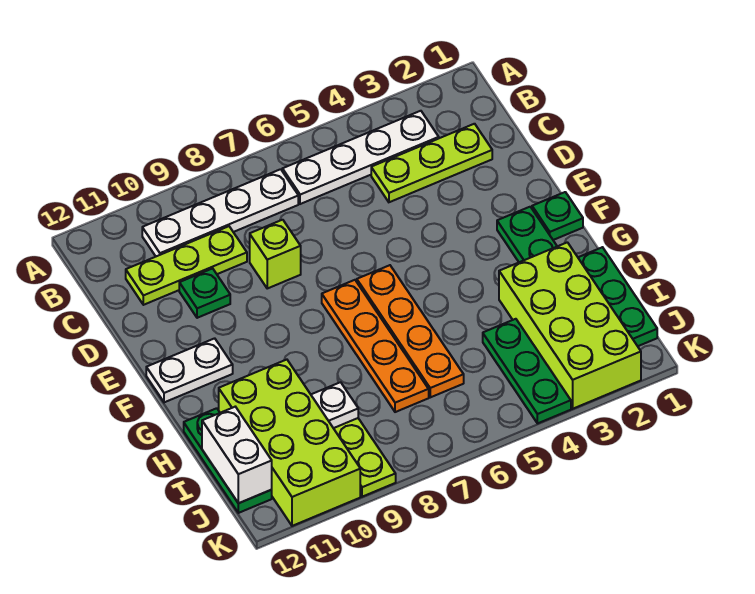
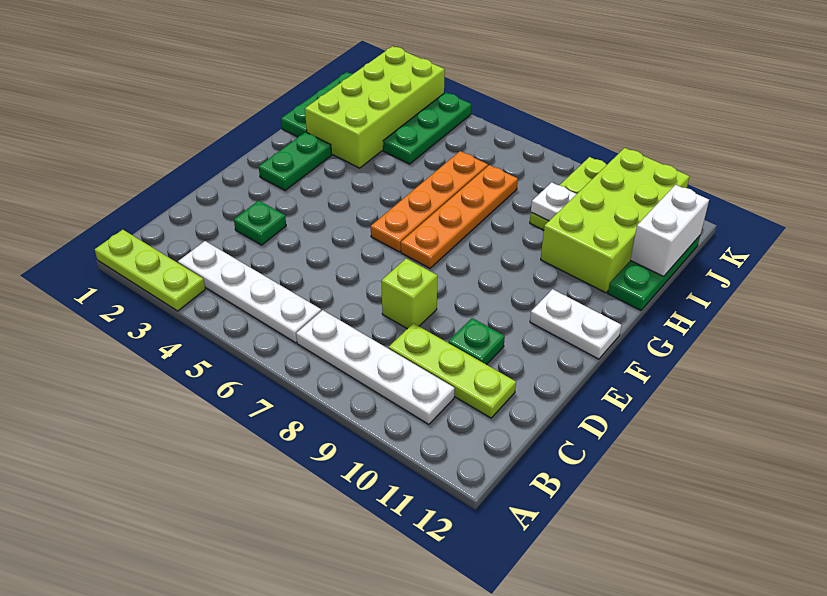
lime plate C2:C4 level 1 -> lime plate A1:A3 level 1
green plate F1 level 1 -> green plate D3 level 1

